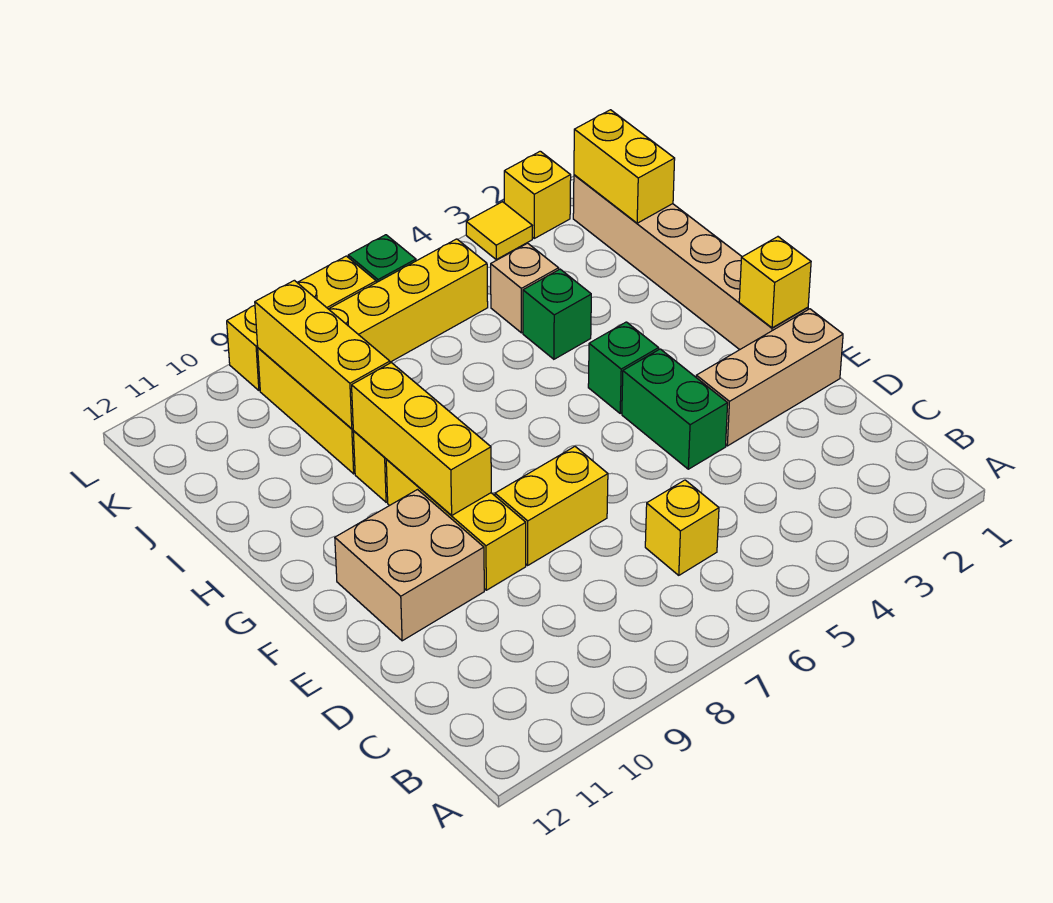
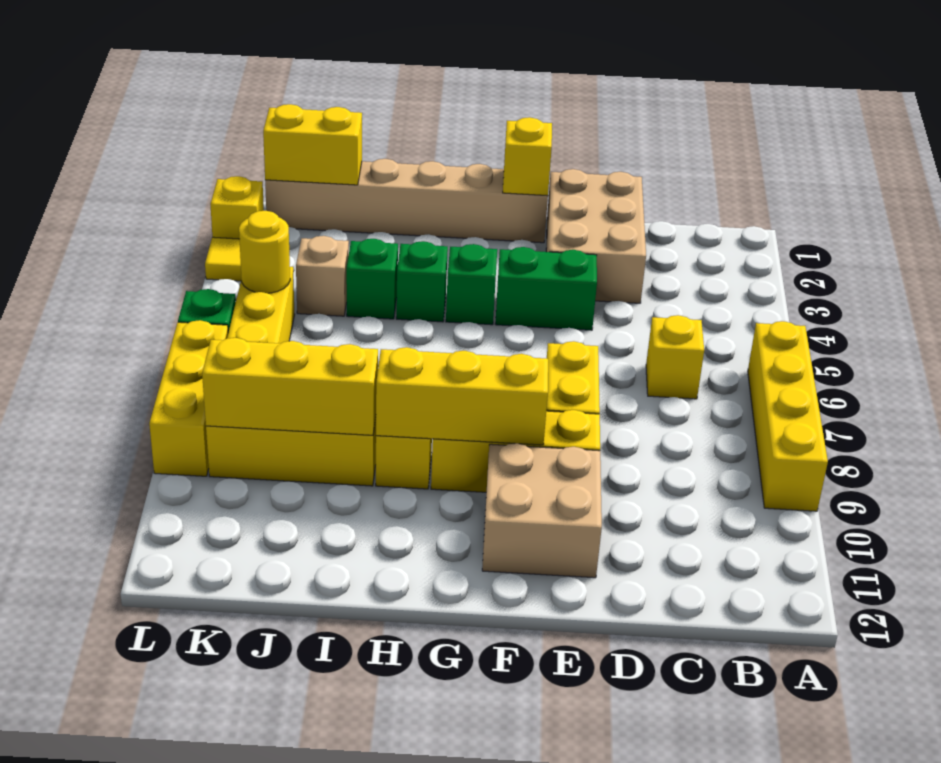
none -> yellow brick A6:A9 level 1
tan brick E1:E3 level 1 -> tan brick D1:E3 level 1
none -> green brick H4 level 1
none -> yellow round brick K5 level 2

